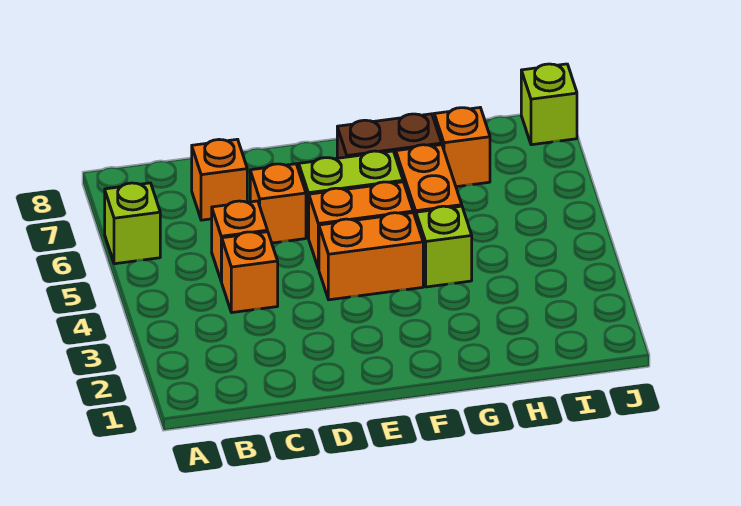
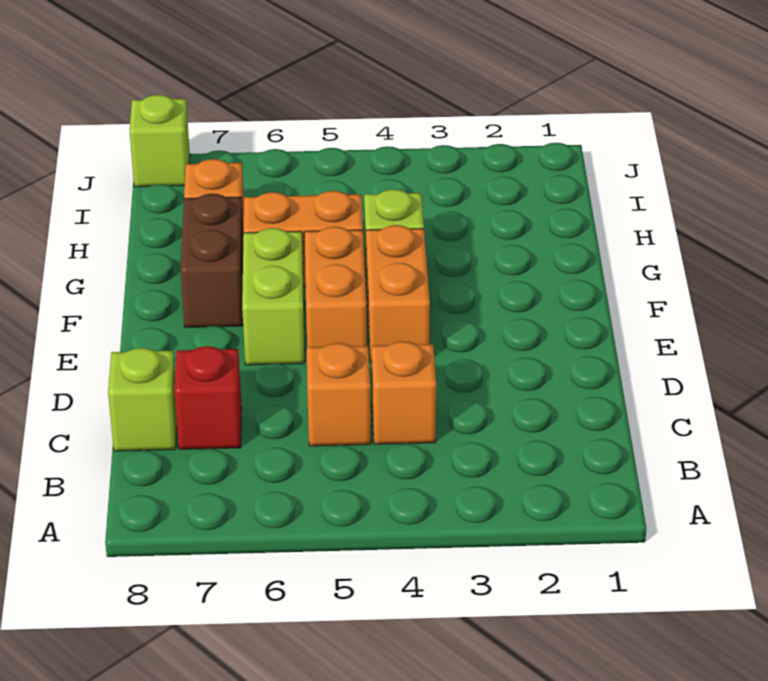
lime brick A6 level 1 -> lime brick C8 level 1
orange brick C7 level 1 -> red brick C7 level 1
orange brick D6 level 1 -> none

